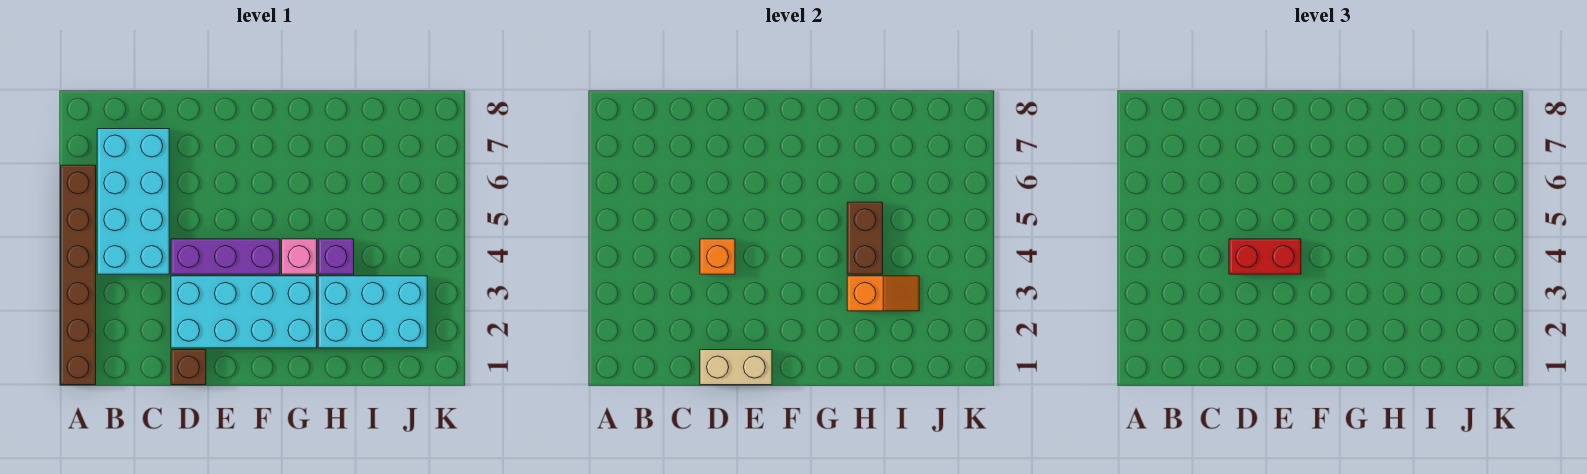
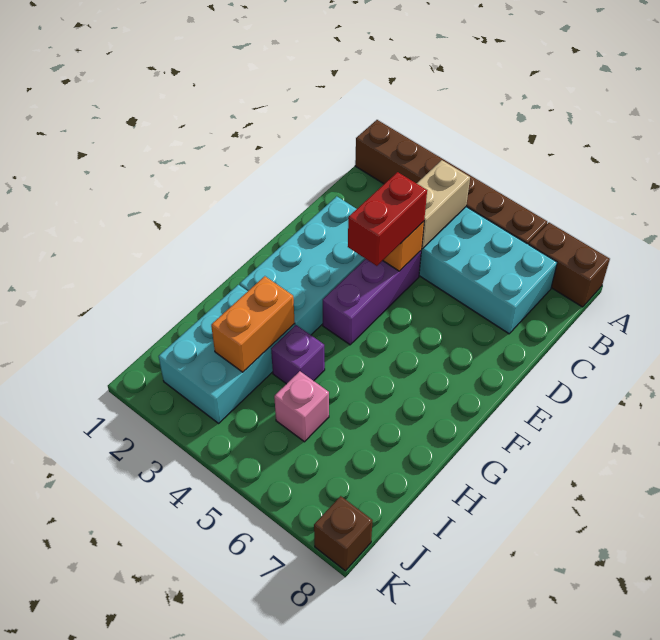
brown brick D1 level 1 -> brown brick K8 level 1
tan brick D1:E1 level 2 -> tan brick B4:C4 level 2
pink brick G4 level 1 -> pink brick I5 level 1
orange slope H3:I3 level 2 top H -> orange brick H3:I3 level 2
brown brick H4:H5 level 2 -> brown brick A7:A8 level 1

